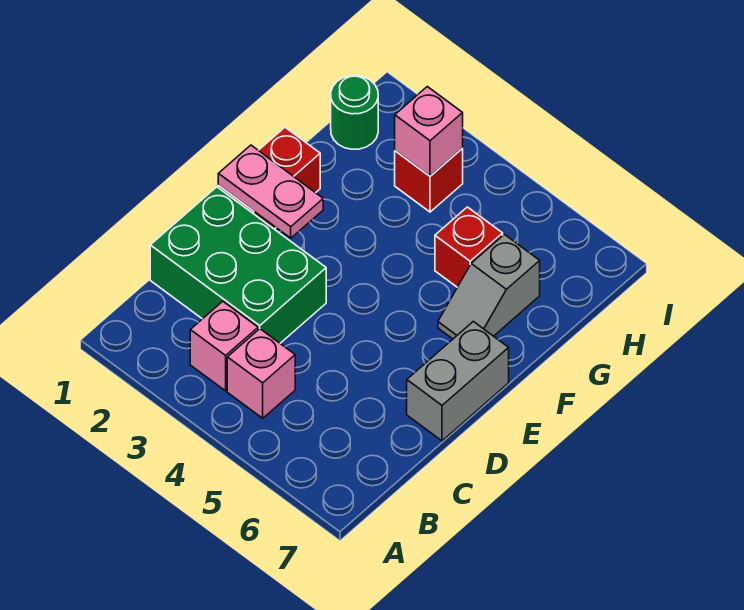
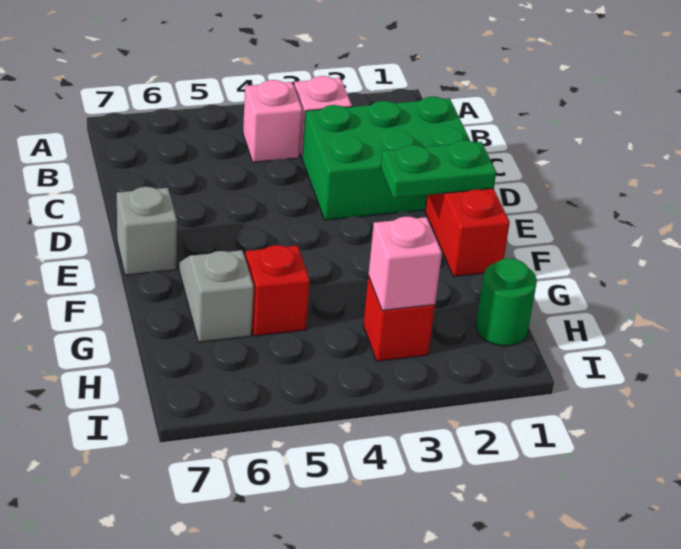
grey brick D7:E7 level 1 -> grey brick E7 level 1
pink plate E1:E2 level 2 -> green plate E1:E2 level 2

